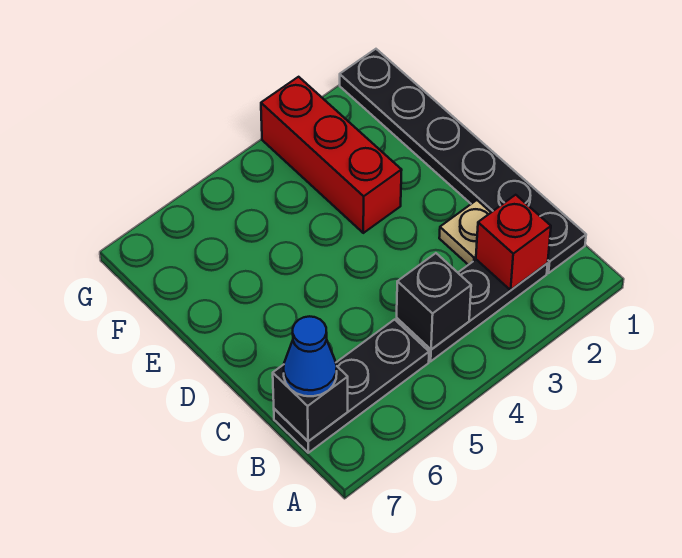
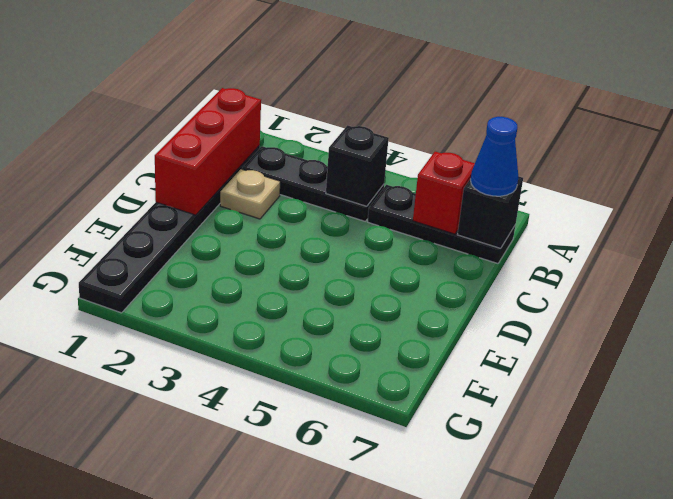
red brick B2 level 2 -> red brick B6 level 2
red brick E3:G3 level 1 -> red brick B1:D1 level 2

